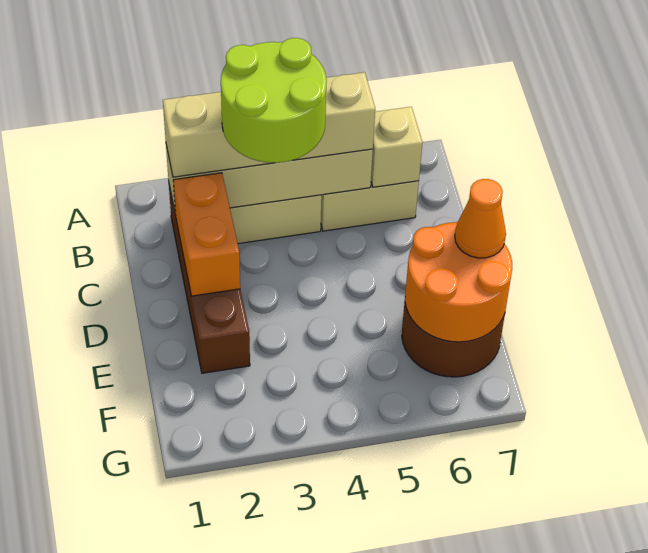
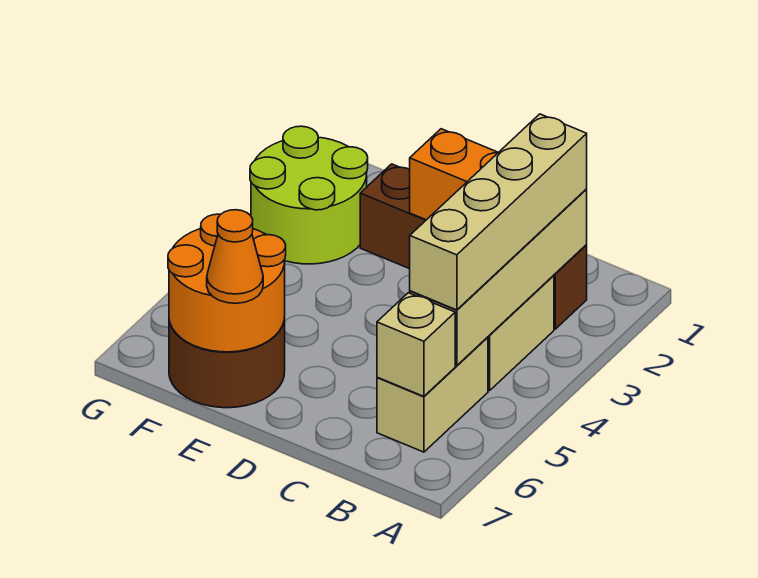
lime round brick B3:C4 level 4 -> lime round brick F2:G3 level 1

